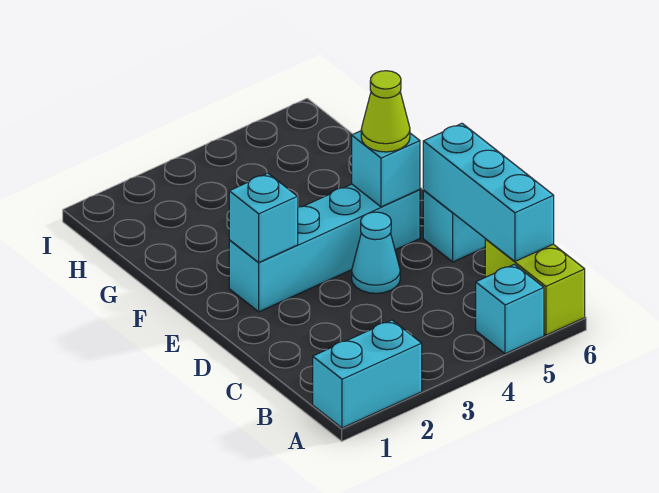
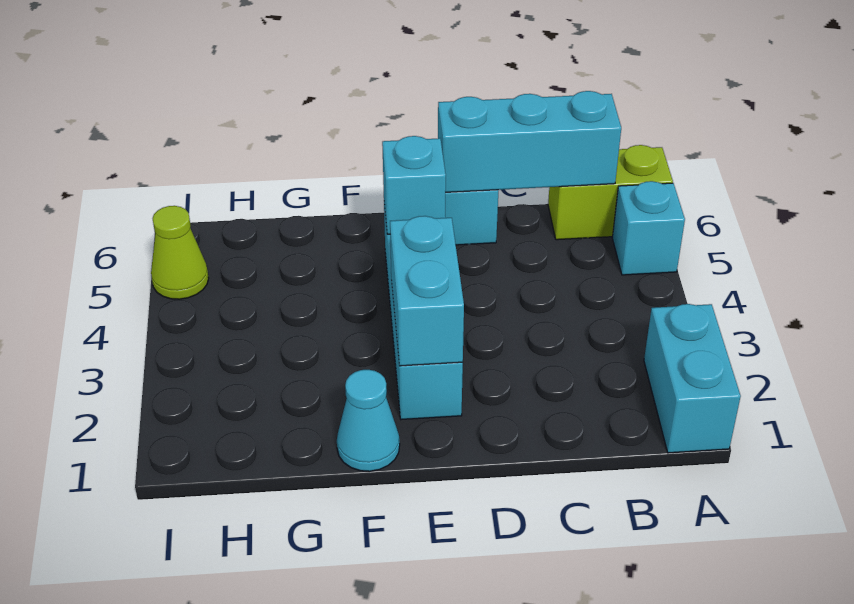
cyan cone D4 level 1 -> cyan cone F1 level 1
cyan brick E2 level 2 -> cyan brick E2:E3 level 2
lime cone E5 level 3 -> lime cone I5 level 1

